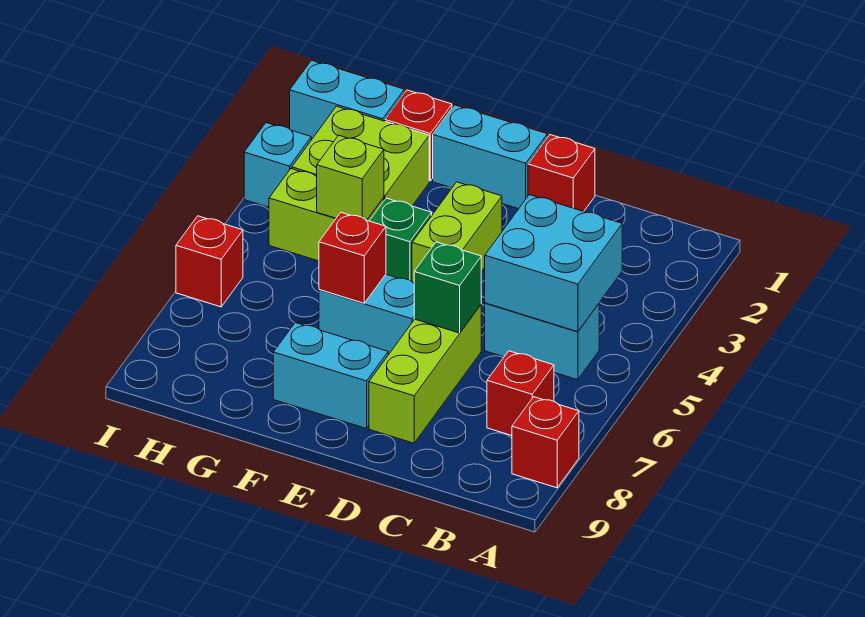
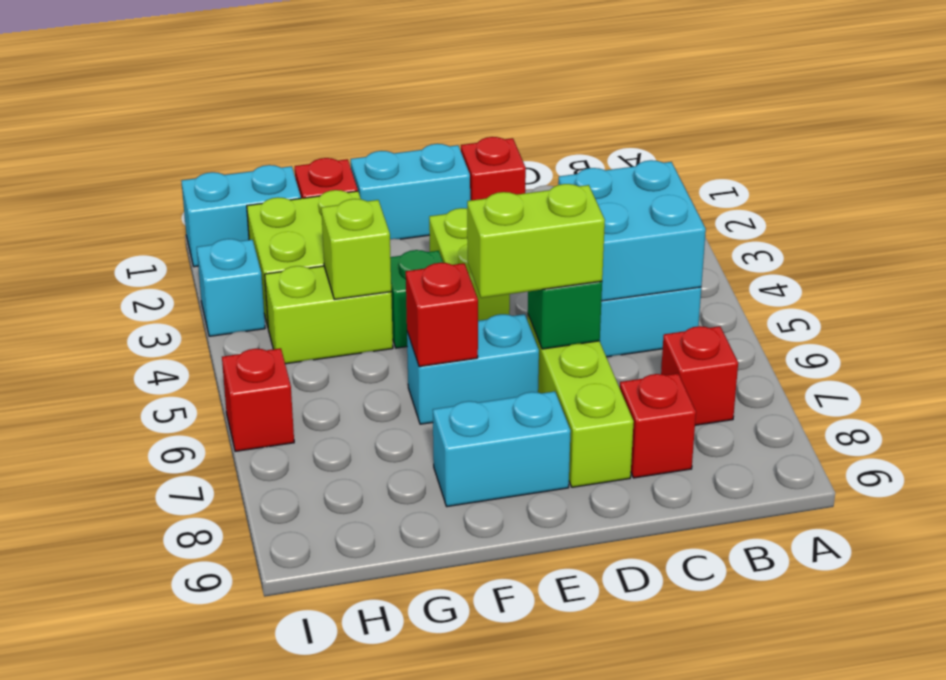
red brick A8 level 1 -> red brick C8 level 1
none -> lime brick D6:E6 level 3

